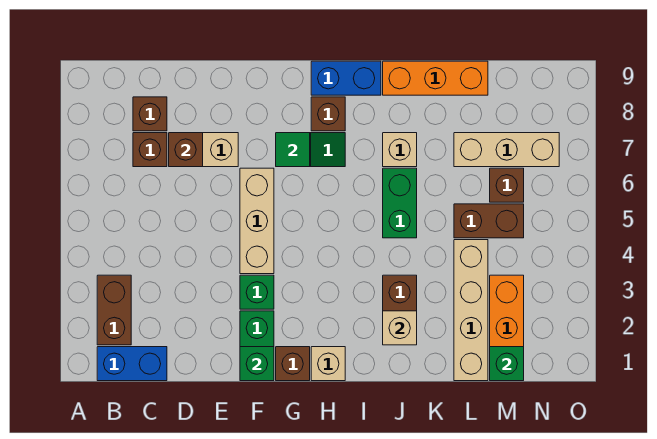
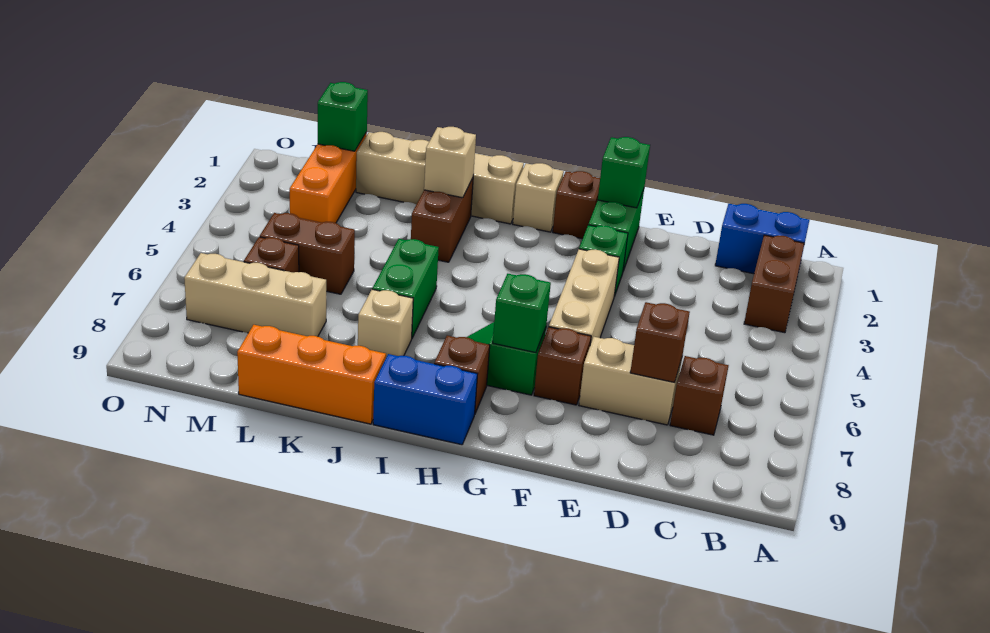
brown brick C8 level 1 -> brown brick F7 level 1
green tile G7 level 2 -> green brick G7 level 2
tan brick L1:L4 level 1 -> tan brick I1:L1 level 1

